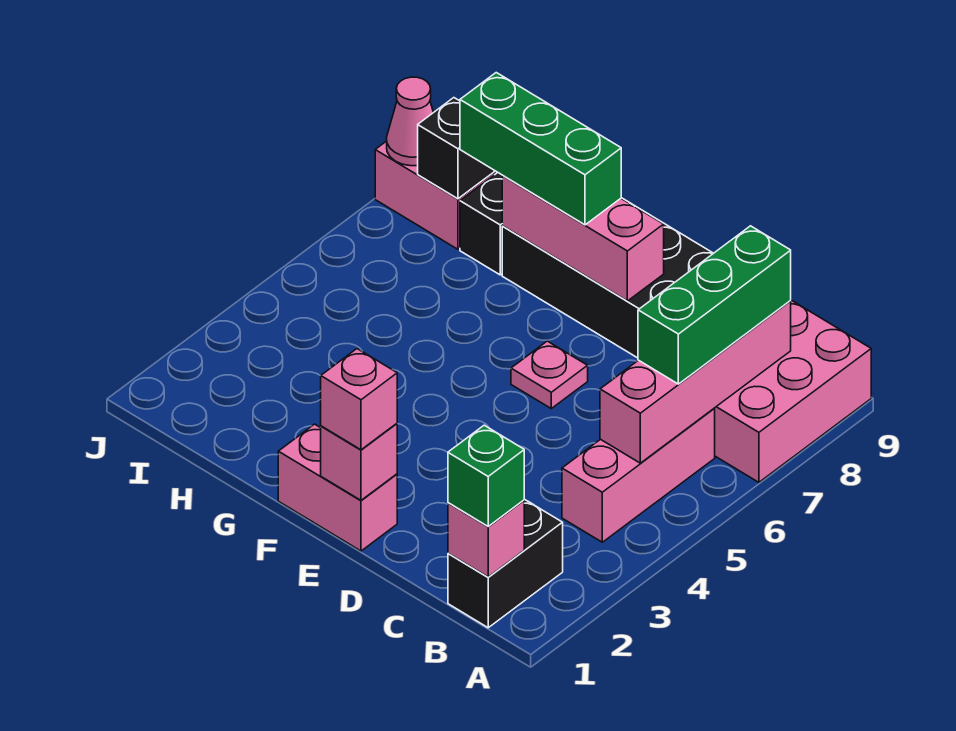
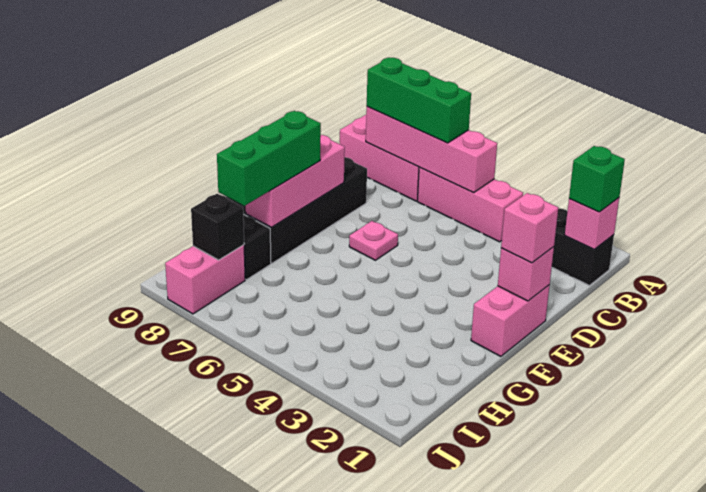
pink cone J8 level 2 -> none

